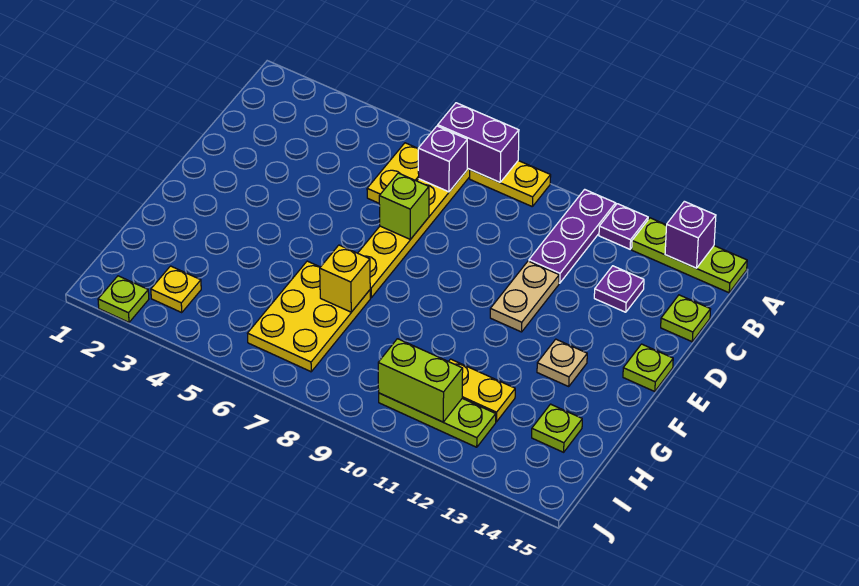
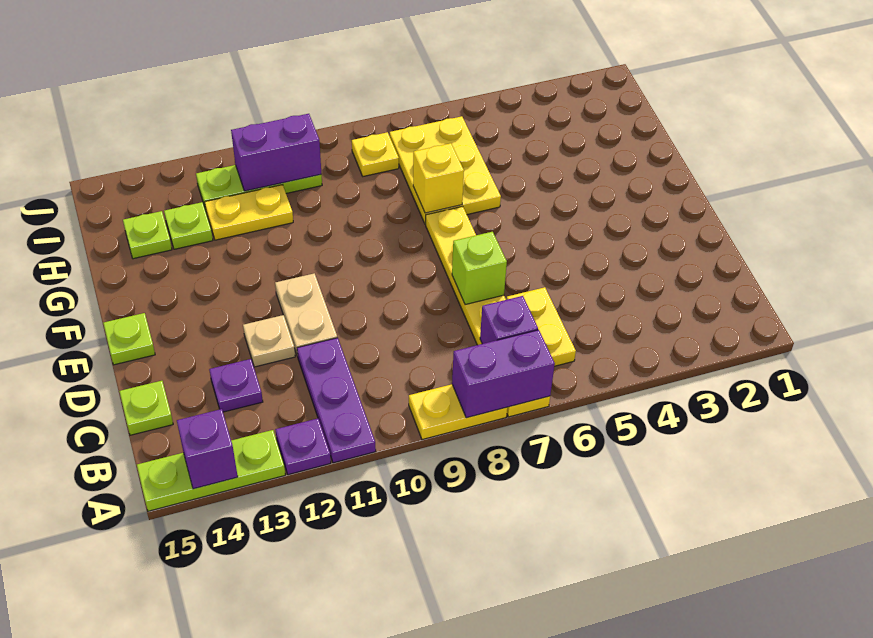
tan plate F13 level 1 -> tan plate D12 level 1
yellow plate I3 level 1 -> yellow plate I8 level 1
lime brick I10:I11 level 2 -> purple brick I10:I11 level 2
lime plate J2 level 1 -> lime plate H13 level 1

